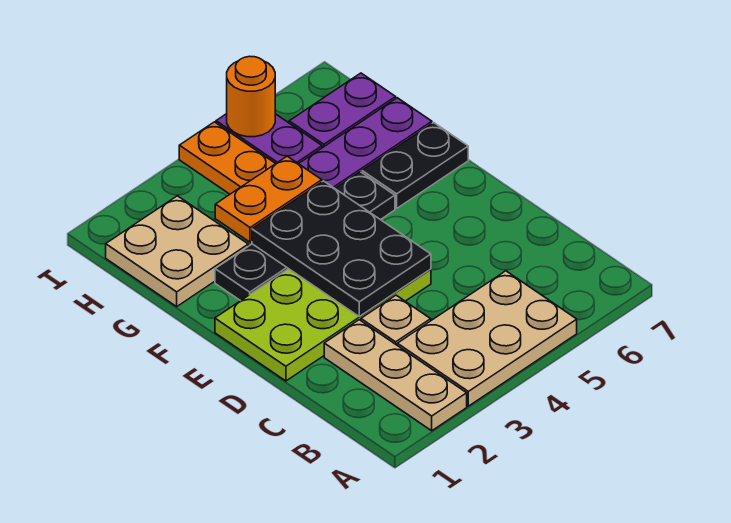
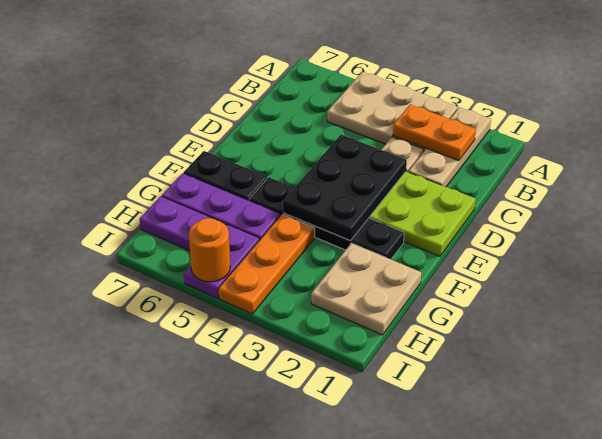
orange plate G3:G4 level 2 -> orange plate B2:B3 level 2

